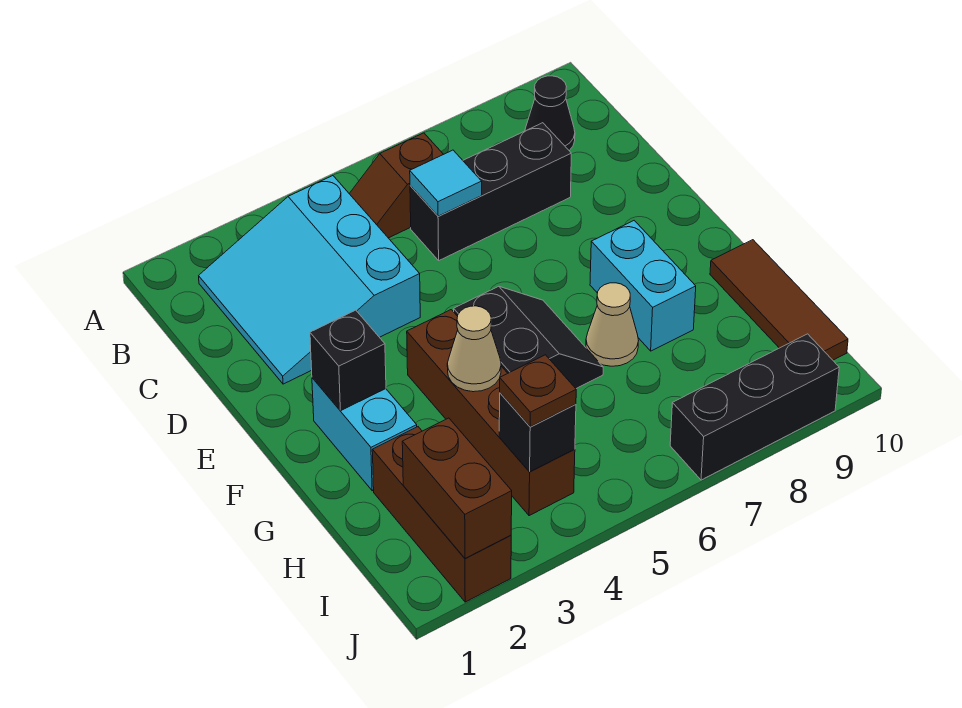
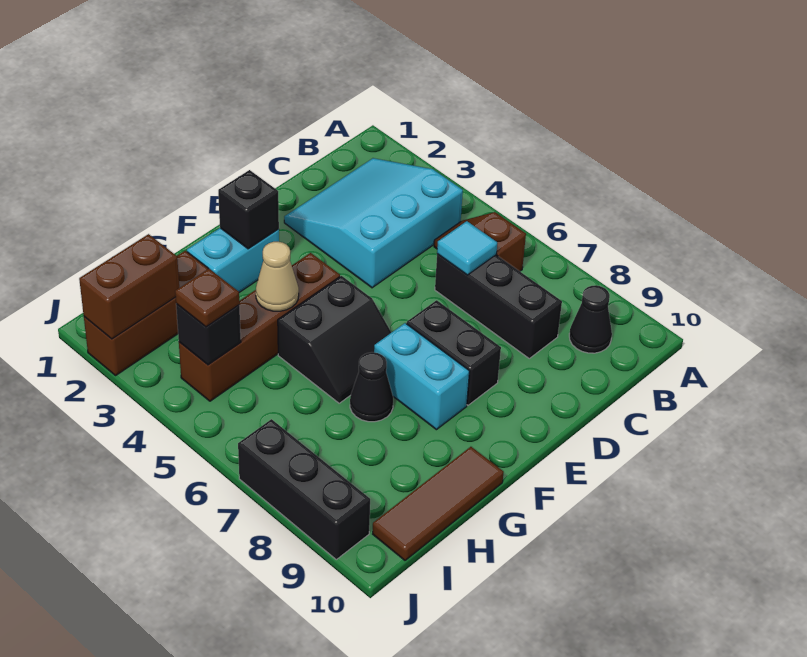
none -> black brick E7:E8 level 1
cyan brick F8:G8 level 1 -> cyan brick F7:F8 level 1
tan cone G7 level 1 -> black cone G7 level 1

